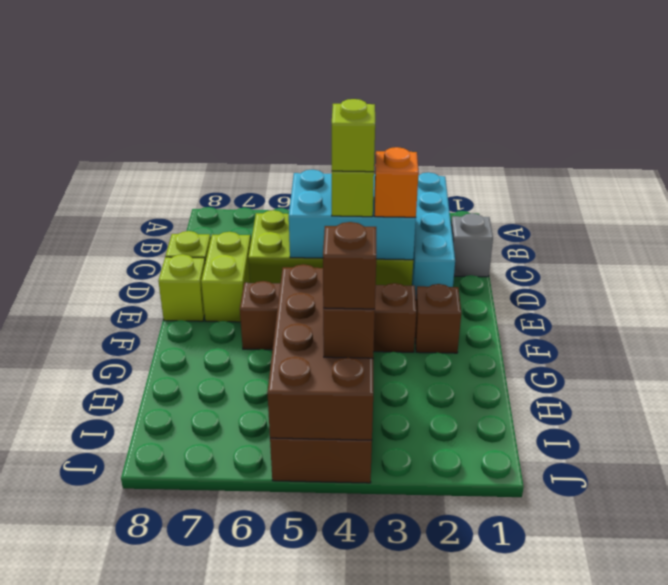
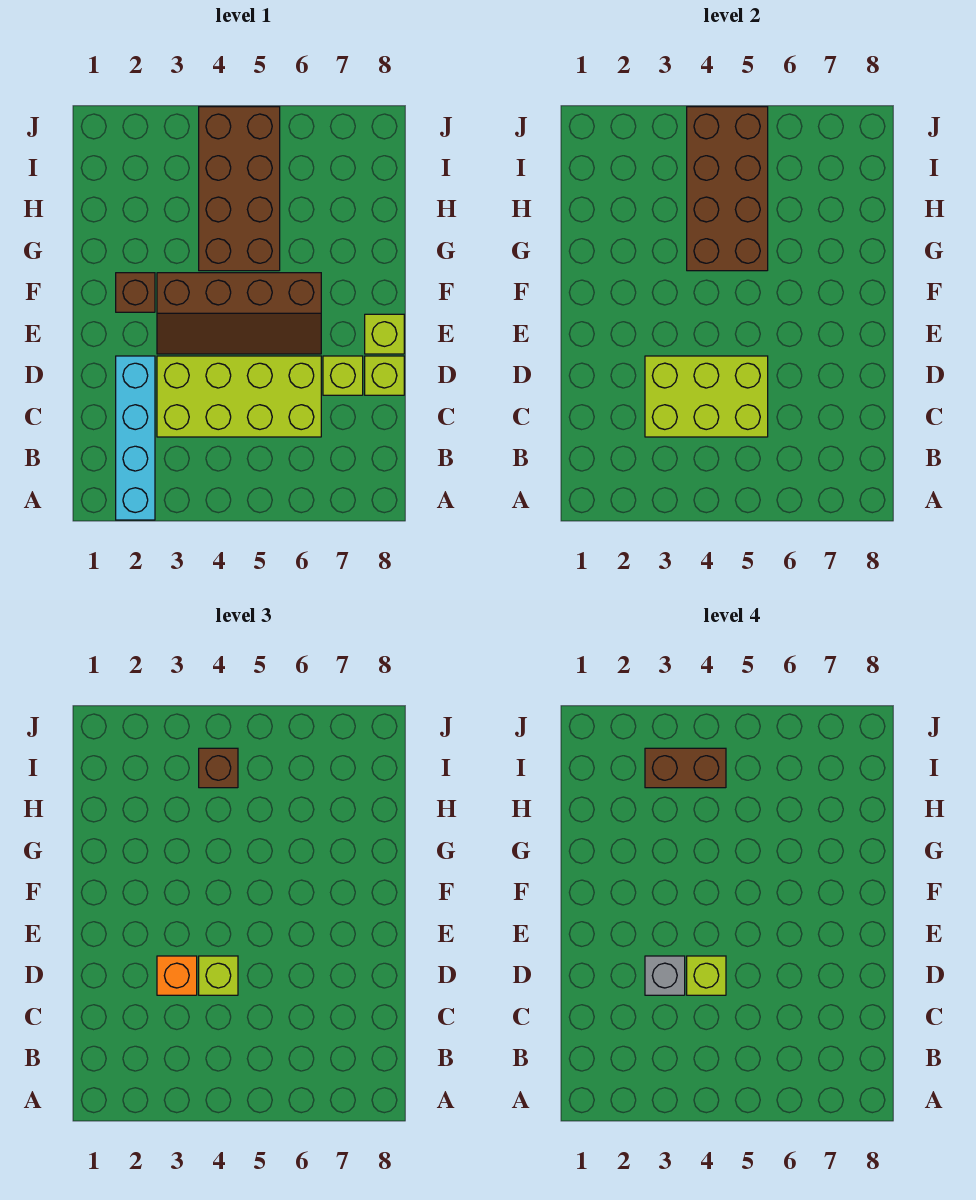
grey brick C1 level 1 -> grey brick D3 level 4
cyan brick C3:D5 level 2 -> lime brick C3:D5 level 2
lime brick D7:E7 level 1 -> lime brick D7 level 1
brown brick I4 level 4 -> brown brick I3:I4 level 4

